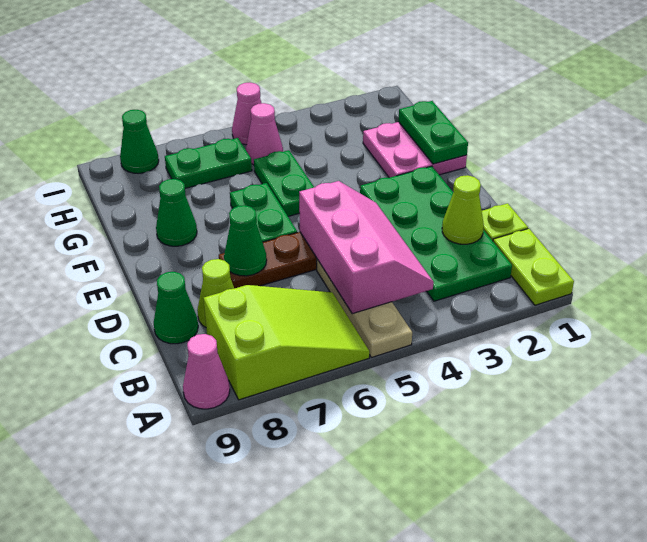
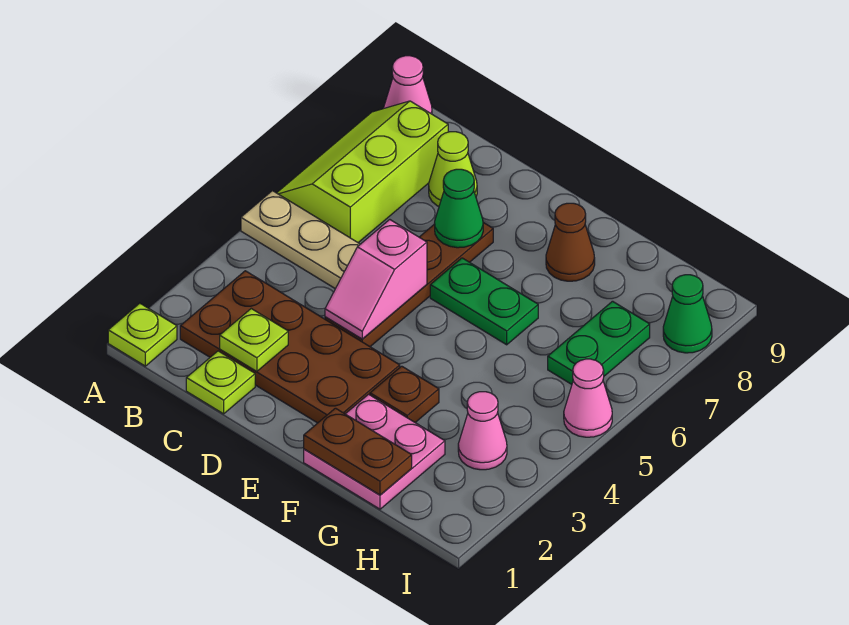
lime plate A1:B1 level 1 -> lime plate A1 level 1
lime slope A6:B8 level 1 top 8 -> lime slope A6:B8 level 1 top B
green plate B2:E3 level 1 -> brown plate B2:E3 level 1
pink slope B4:D5 level 2 top 5 -> pink slope D4:D5 level 2 top 5
lime cone C2 level 2 -> lime plate C2 level 2
green cone C9 level 1 -> none
green plate F1:G1 level 2 -> brown plate F1:G1 level 2
none -> brown plate F3 level 1
green plate F5:G5 level 1 -> none
green cone F8 level 1 -> brown cone F8 level 1
pink cone H5 level 1 -> pink cone H3 level 1

